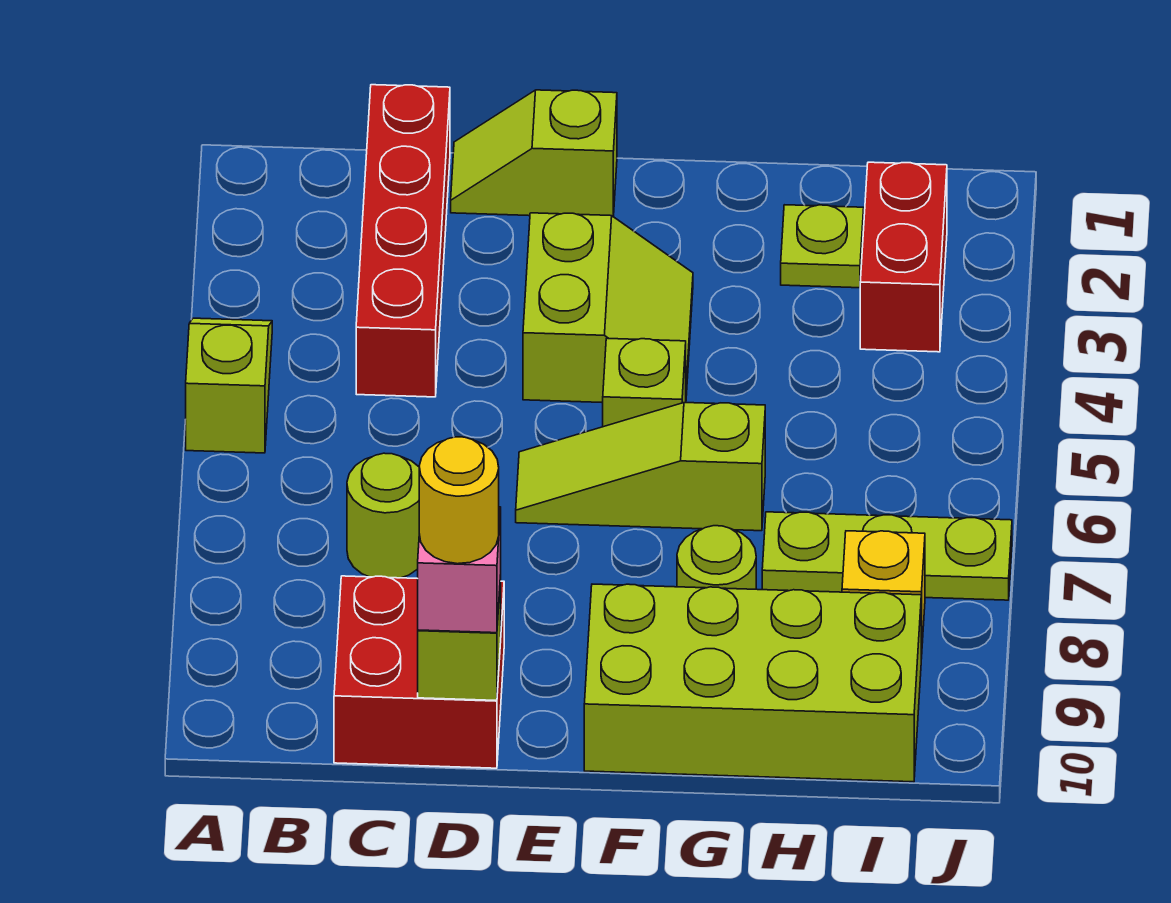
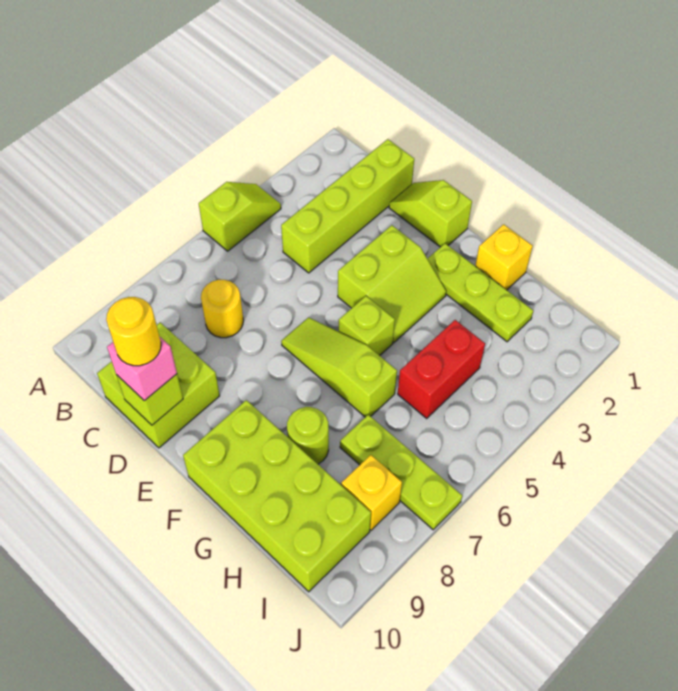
red brick C1:C4 level 1 -> lime brick C1:C4 level 1
lime round brick C7 level 1 -> yellow round brick C7 level 1
red brick C9:D10 level 1 -> lime brick C9:D10 level 1
none -> yellow brick G1 level 1
lime plate H2 level 1 -> lime plate F2:H2 level 1
red brick I2:I3 level 1 -> red brick H4:H5 level 1

